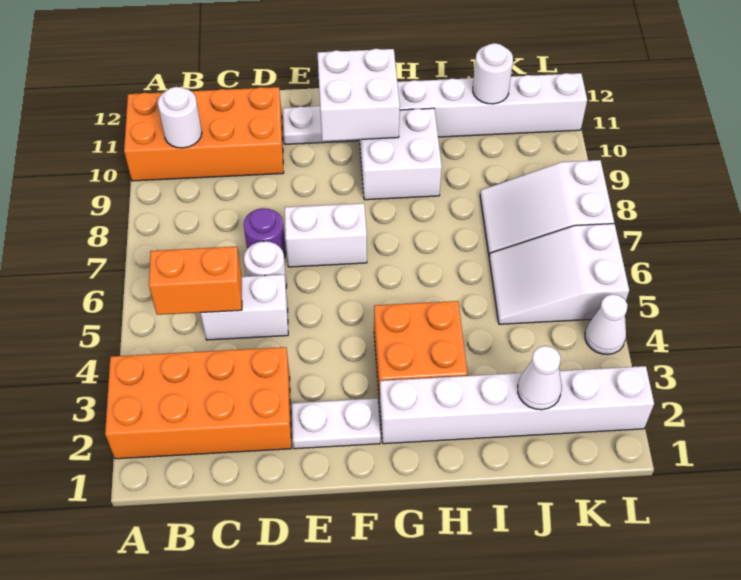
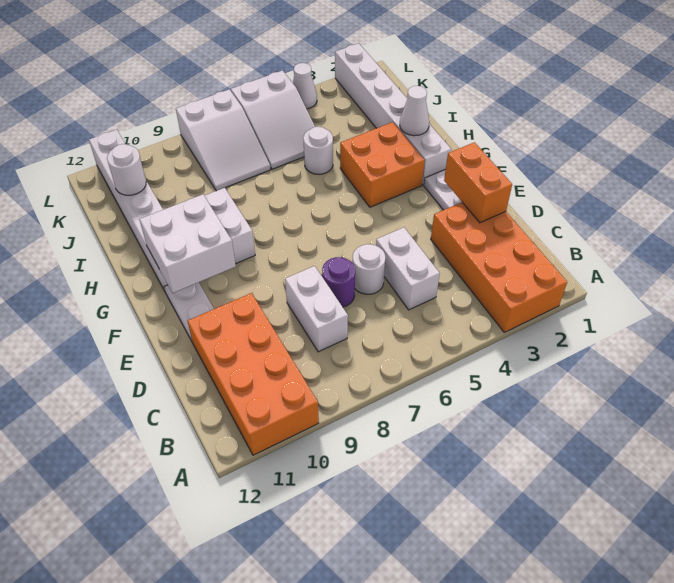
orange brick B5:C5 level 2 -> orange brick D2:E2 level 2
white round brick B10 level 2 -> white round brick I5 level 1
white brick E7:F7 level 1 -> white brick C8:D8 level 1
white cone J2 level 2 -> white cone H2 level 2

